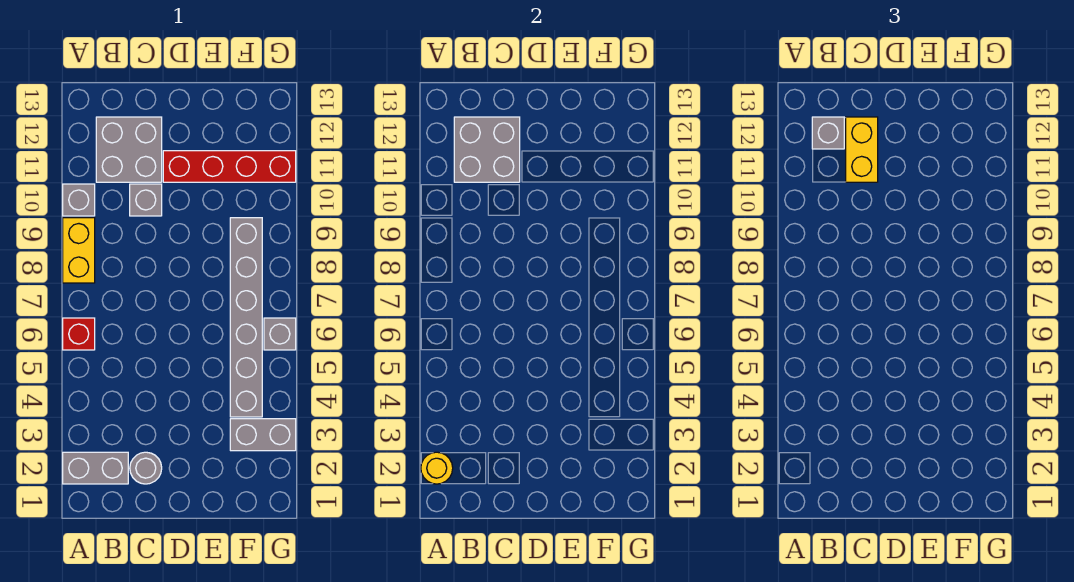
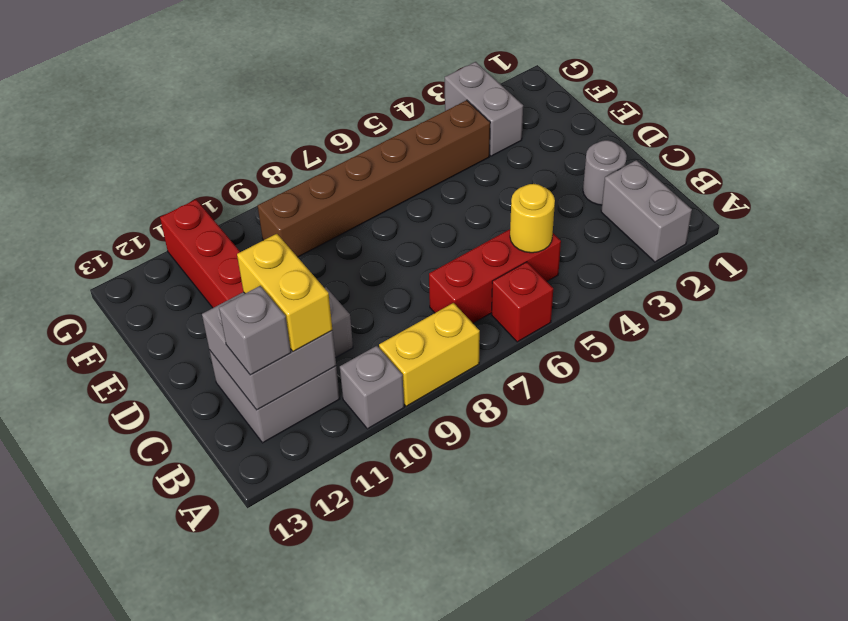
yellow round brick A2 level 2 -> yellow round brick B5 level 2
none -> red brick B5:B7 level 1
yellow brick C11:C12 level 3 -> yellow brick B11:C11 level 3
grey brick F4:F9 level 1 -> brown brick F4:F9 level 1
grey brick G6 level 1 -> none

